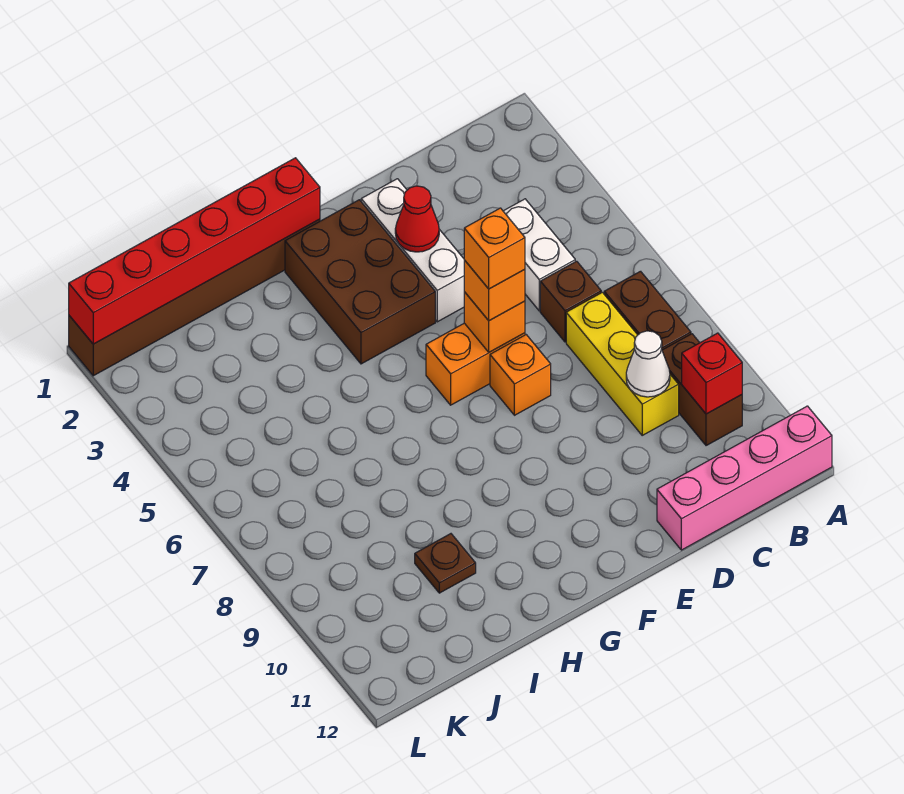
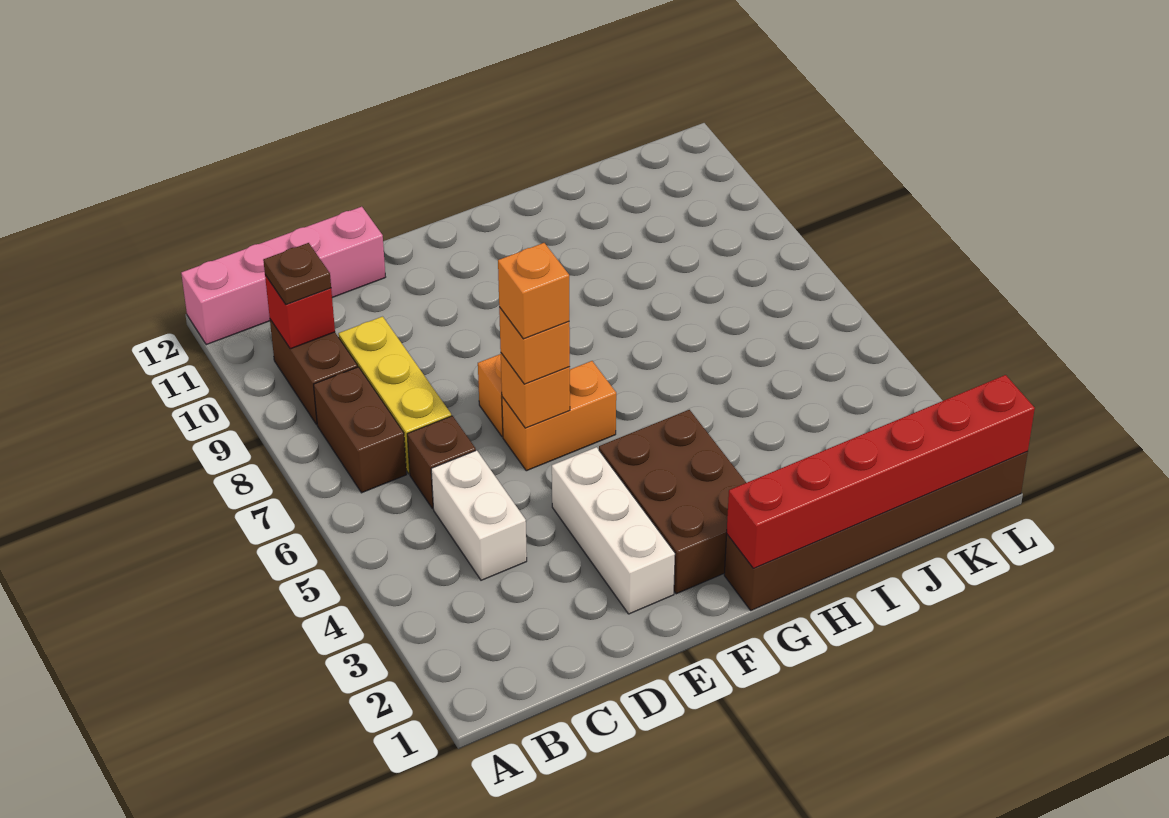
white cone C9 level 2 -> none
red cone E3 level 2 -> none
brown plate I10 level 1 -> brown plate B10 level 3

